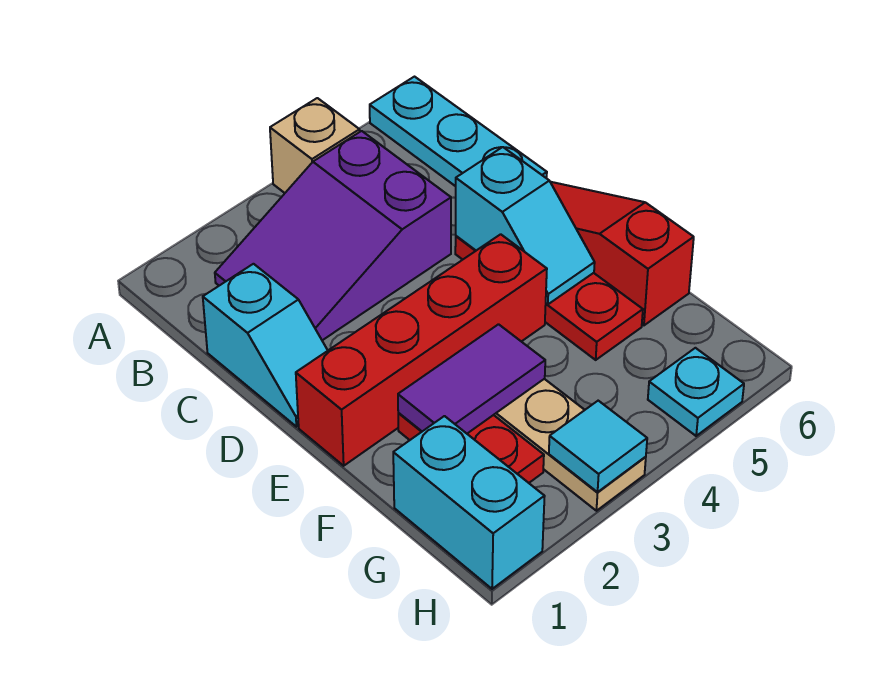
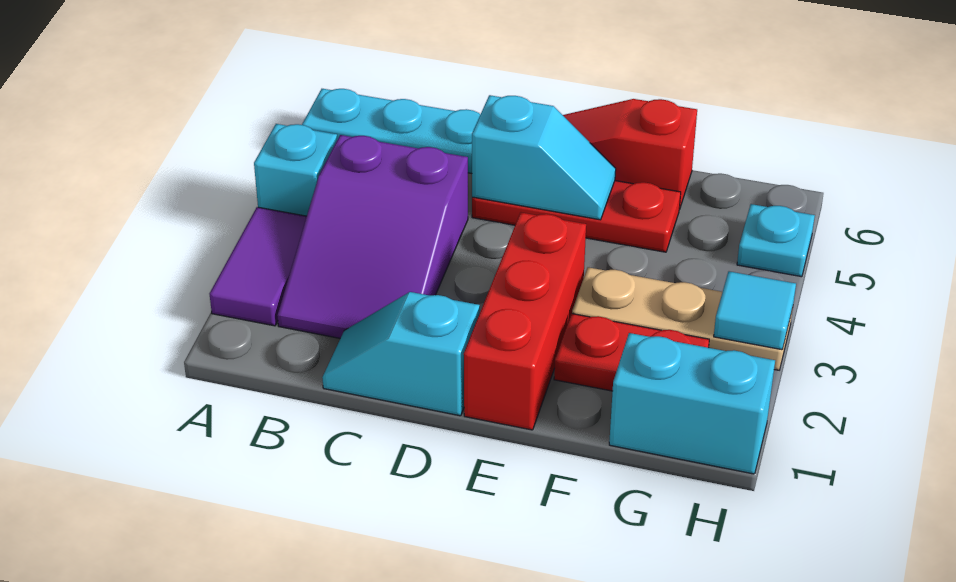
tan brick A4 level 1 -> cyan brick A4 level 1
cyan slope C1:D1 level 1 top C -> cyan slope C1:D1 level 1 top D
red brick E1:E4 level 1 -> red brick E1:E3 level 1
purple tile F2:F3 level 2 -> purple tile A2:A3 level 1

